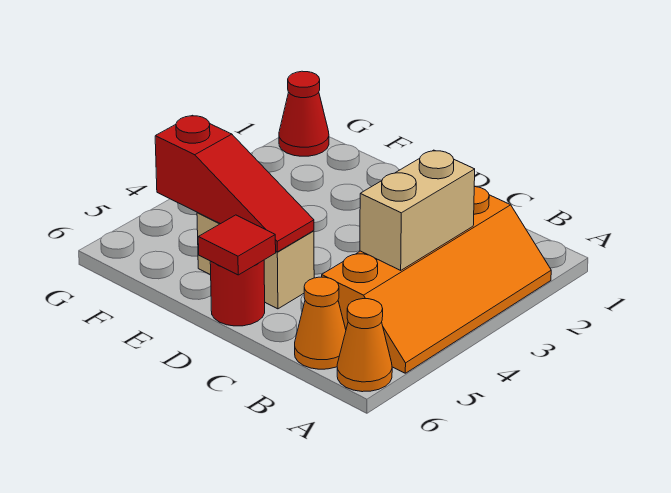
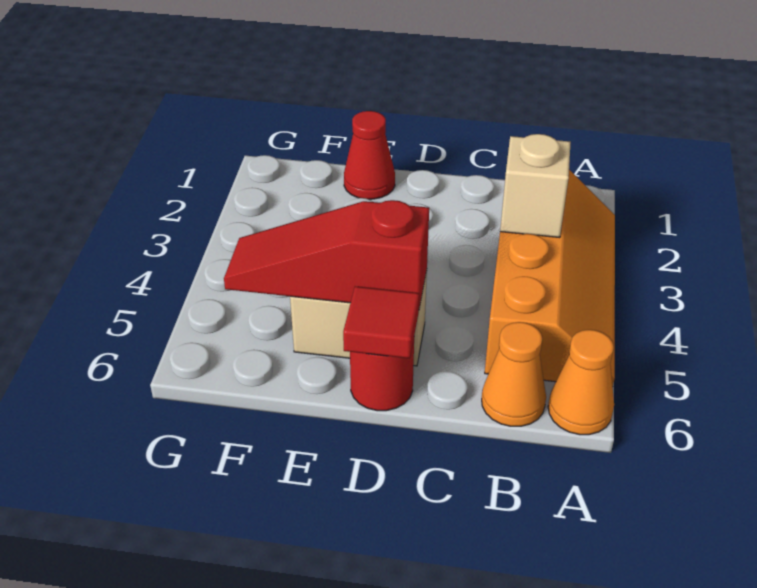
tan brick B3:B4 level 2 -> tan brick B3 level 2
red slope D5:F5 level 2 top F -> red slope D5:F5 level 2 top D
red cone G1 level 1 -> red cone E1 level 1

